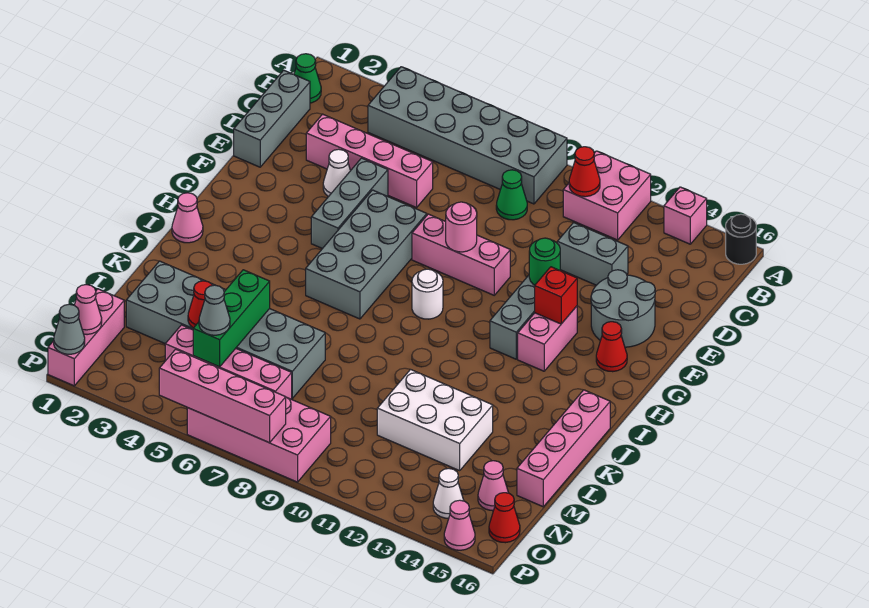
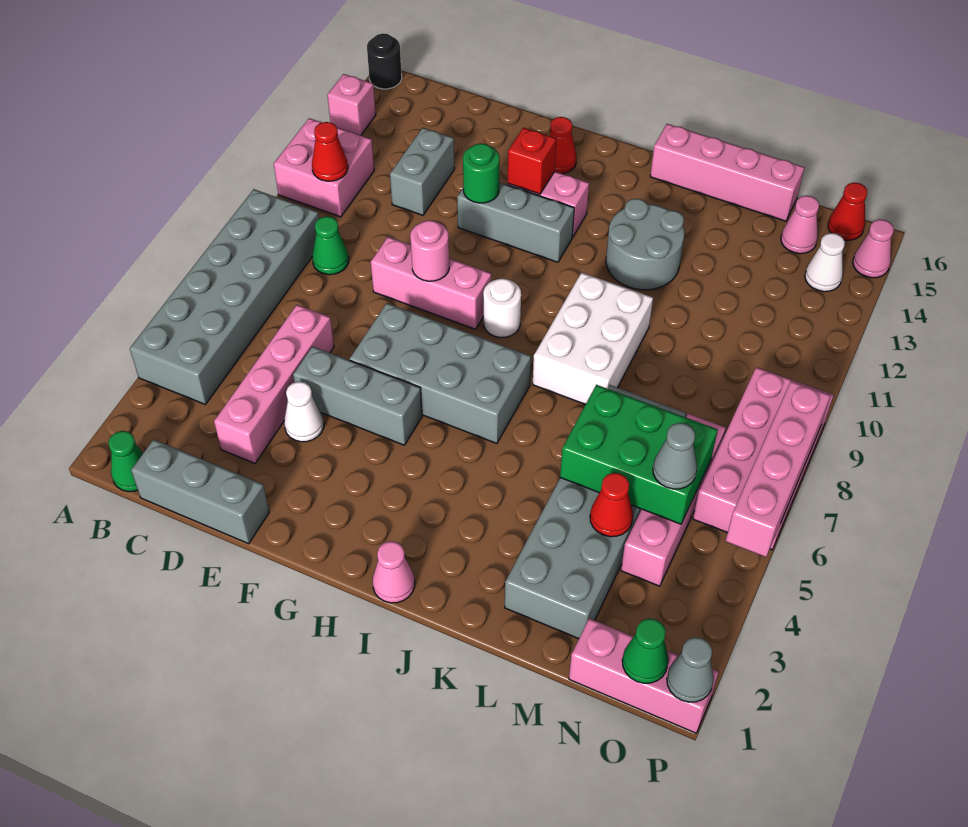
grey round brick E14:F15 level 1 -> grey round brick J12:K13 level 1
pink brick F8:F10 level 1 -> pink brick E9:G9 level 1
green brick L5:N5 level 2 -> green brick L5:N6 level 2
white brick L11:M13 level 1 -> white brick J8:K10 level 1
pink cone O1 level 2 -> green cone O1 level 2

